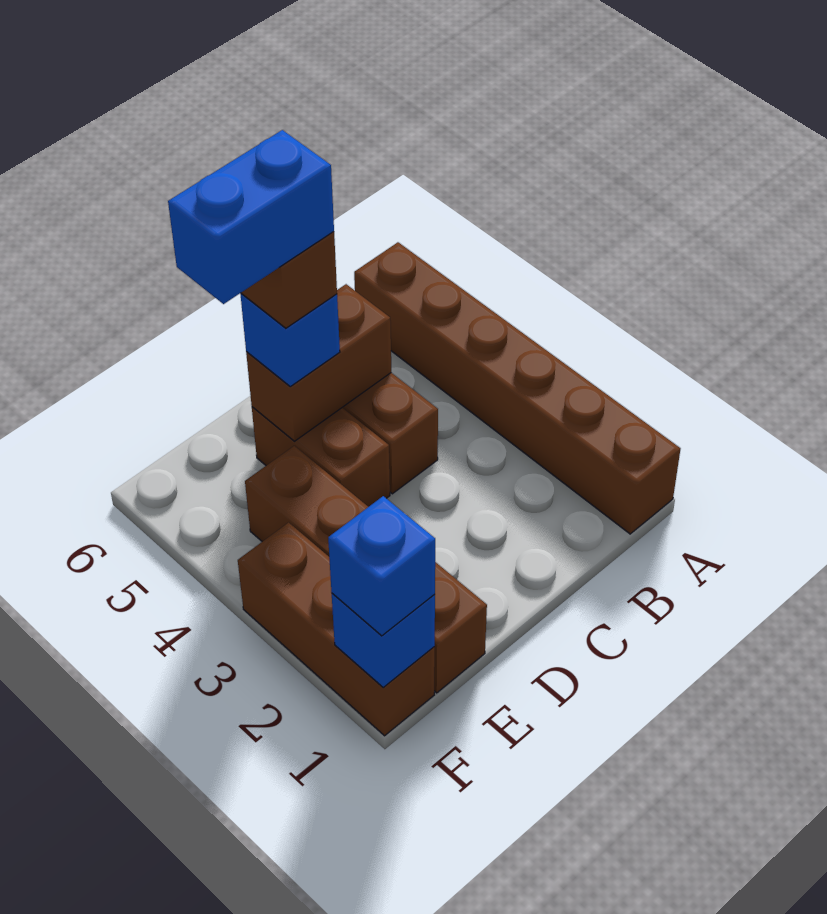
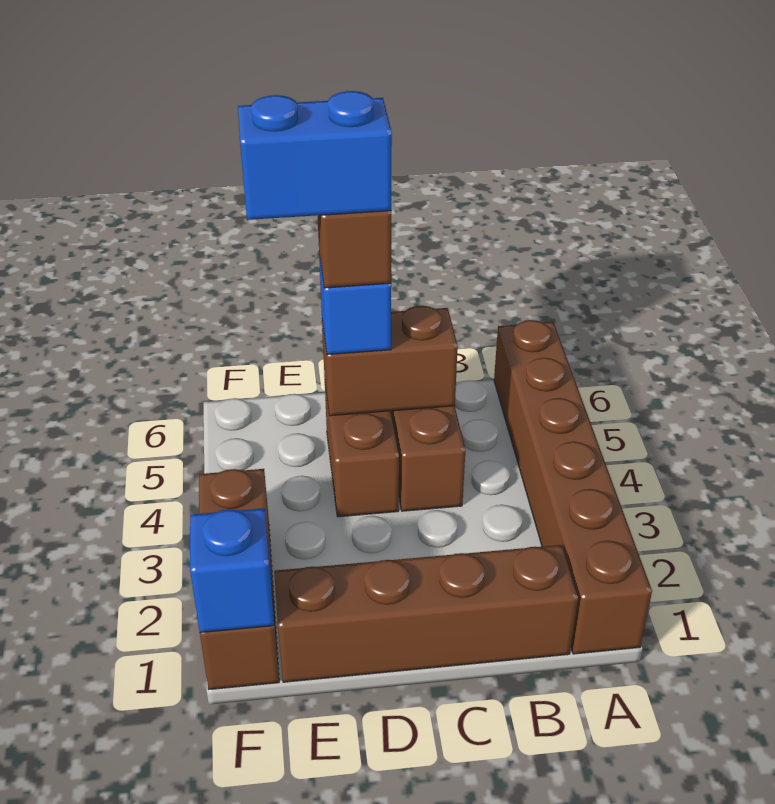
brown brick E1:E4 level 1 -> brown brick B1:E1 level 1
blue brick F1 level 3 -> none

